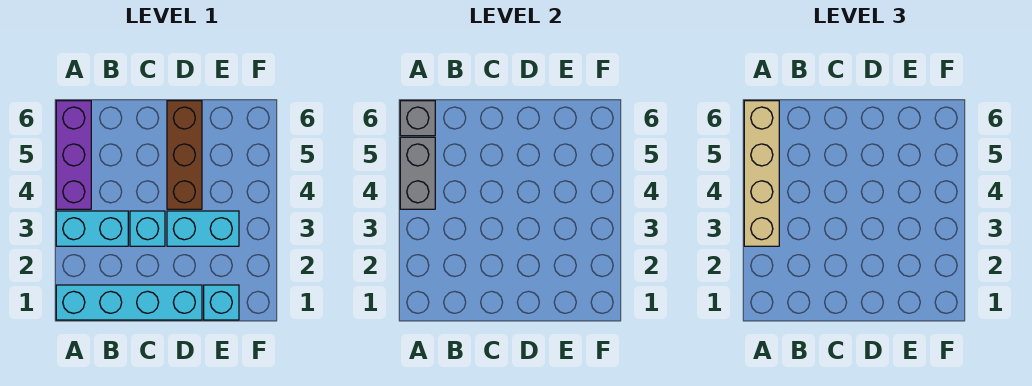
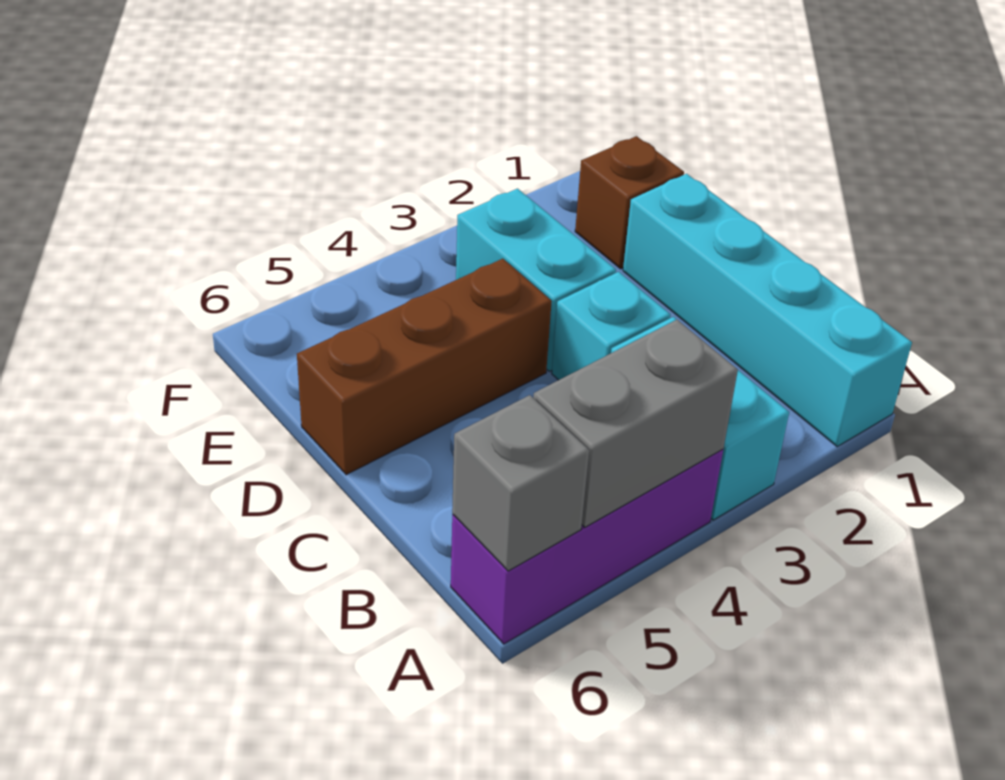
tan brick A3:A6 level 3 -> none
cyan brick E1 level 1 -> brown brick E1 level 1

